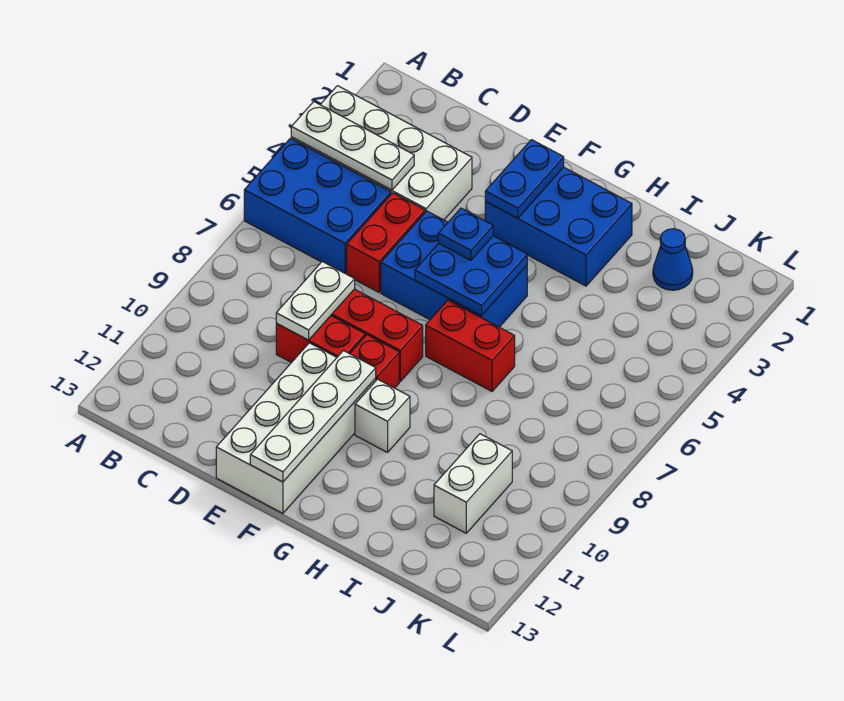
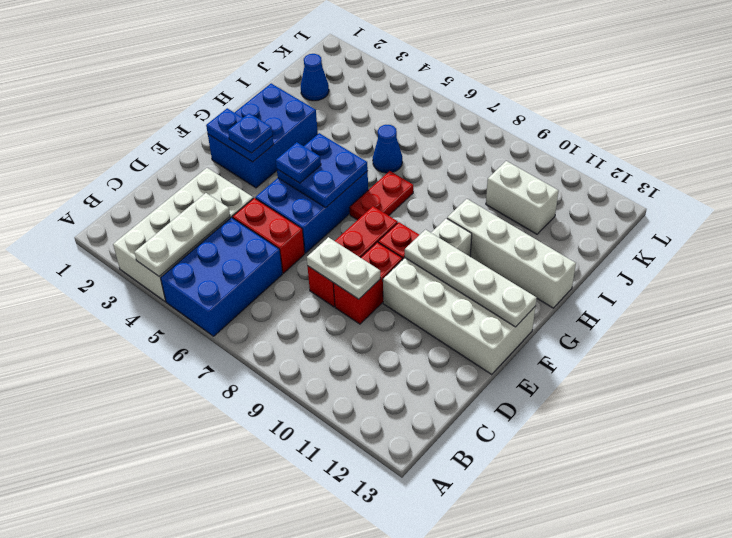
none -> blue plate F3 level 3
red brick G7:H7 level 1 -> red plate G7:H7 level 1
none -> white brick H10:H13 level 1
none -> blue cone I6 level 1

